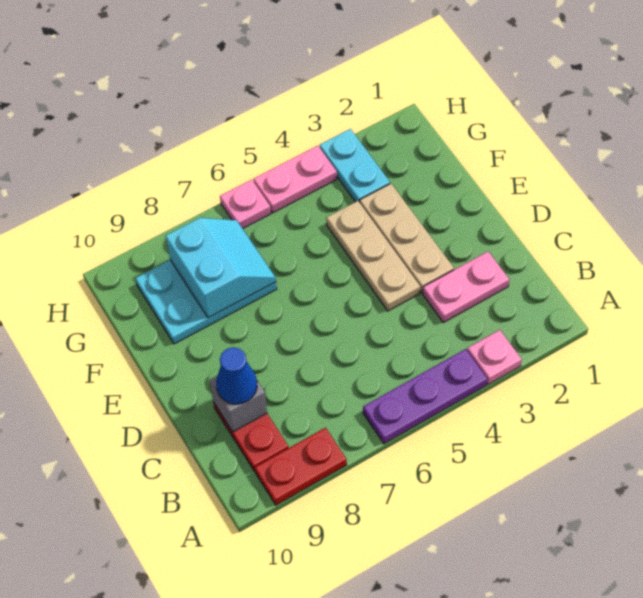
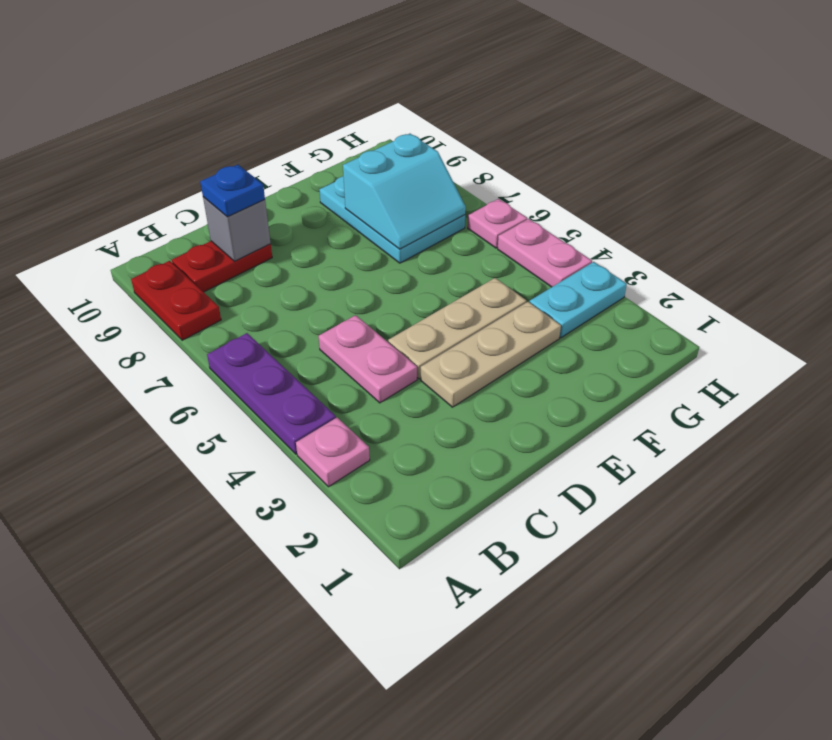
pink plate C2:C3 level 1 -> pink plate C4:C5 level 1
blue cone C9 level 3 -> blue plate C9 level 3

